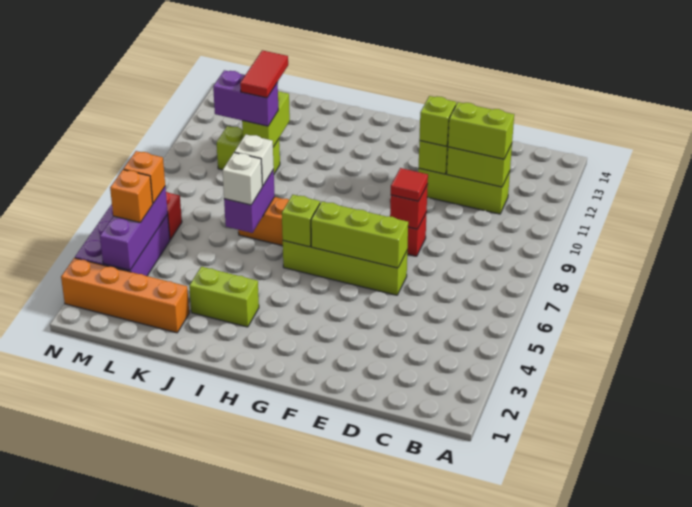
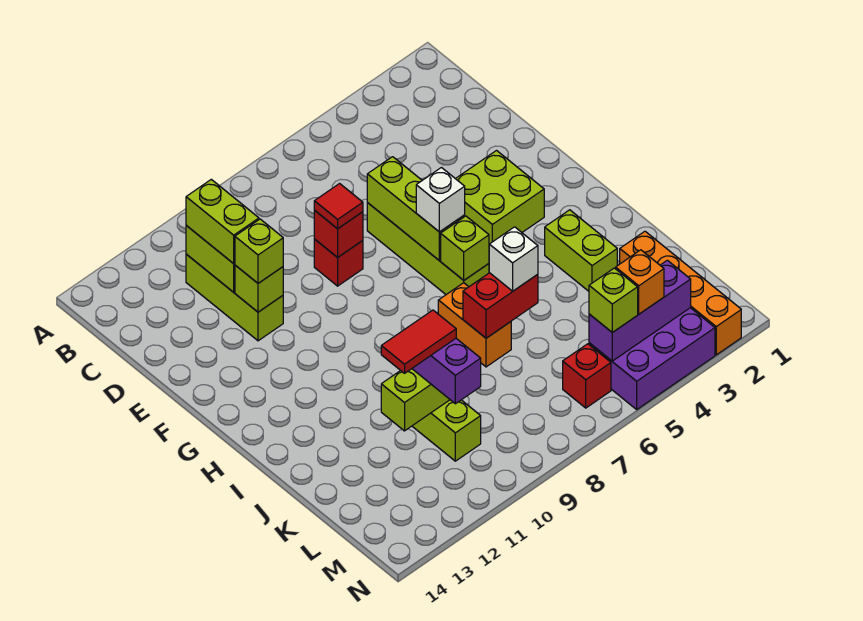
none -> lime brick F3:G4 level 1
purple brick J6:J7 level 2 -> red brick J6:J7 level 2
white brick J7 level 3 -> white brick G6 level 3
orange brick M5 level 3 -> lime brick M5 level 3

